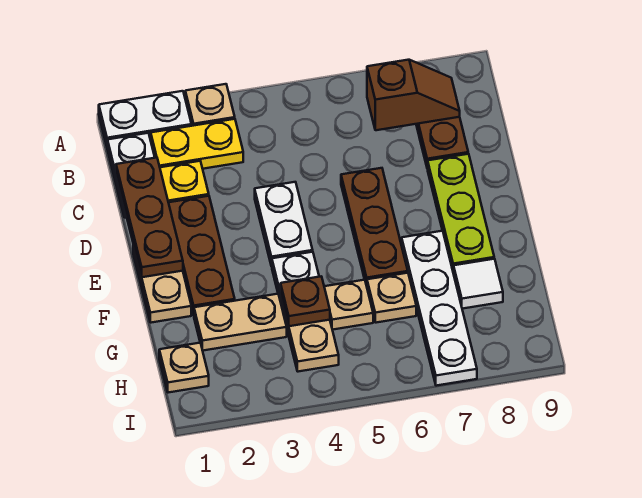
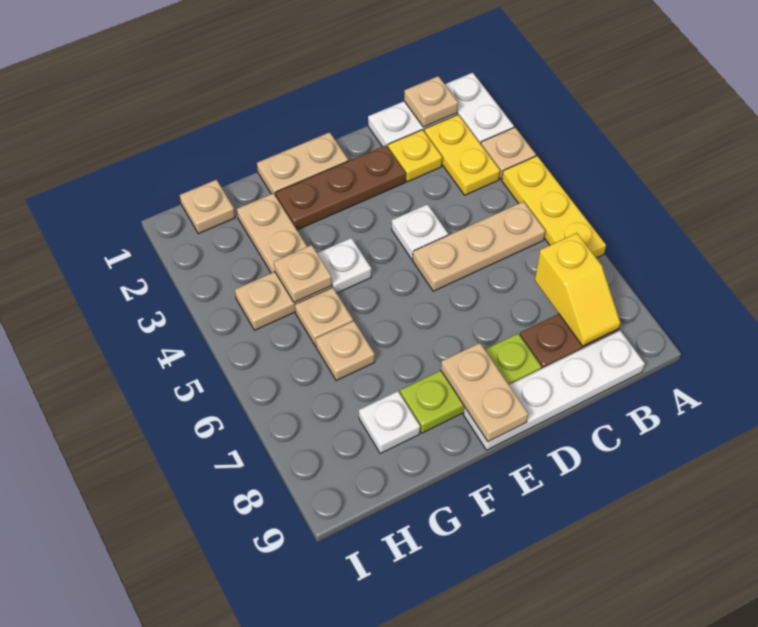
none -> yellow plate A4:A6 level 1
none -> tan plate B1 level 2
none -> tan plate B5:D5 level 1
brown slope B7:B8 level 2 top 7 -> yellow slope B7:B8 level 2 top 7
brown plate C1:E1 level 2 -> none
white plate D4:E4 level 1 -> white plate D4 level 1
brown plate D6:F6 level 1 -> none
none -> tan plate E8:E9 level 2
white plate F7:I7 level 1 -> white plate B9:E9 level 1
brown plate G4 level 2 -> tan plate G4 level 2
white tile G8 level 1 -> white plate G8 level 1

